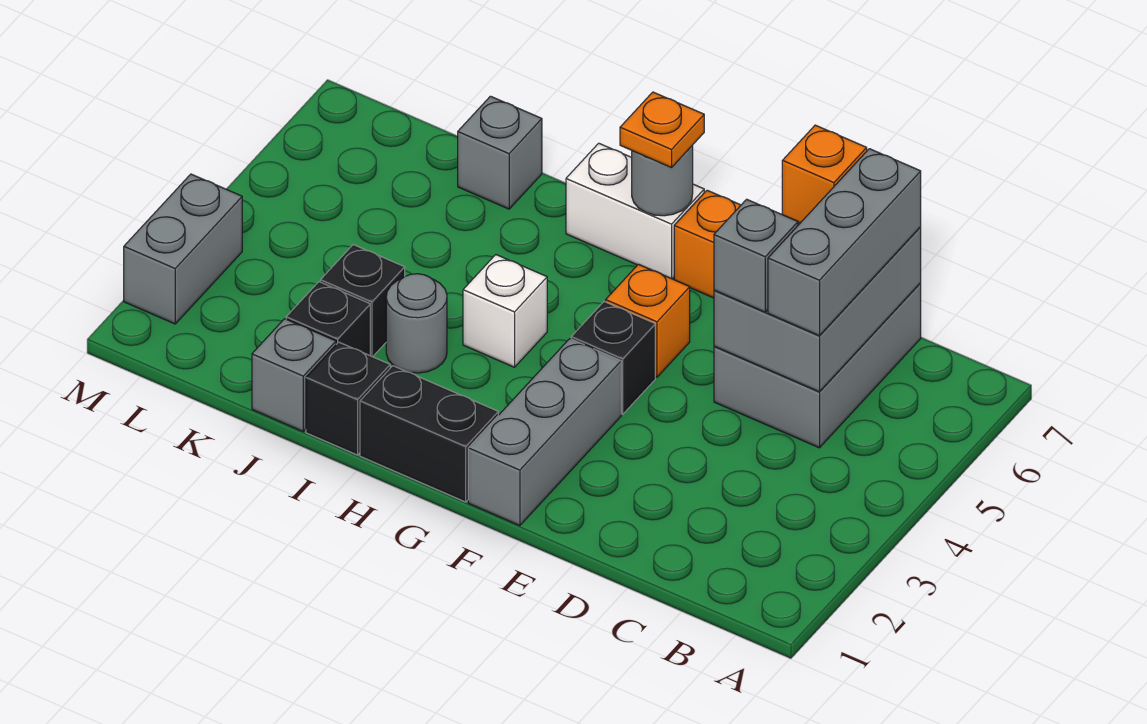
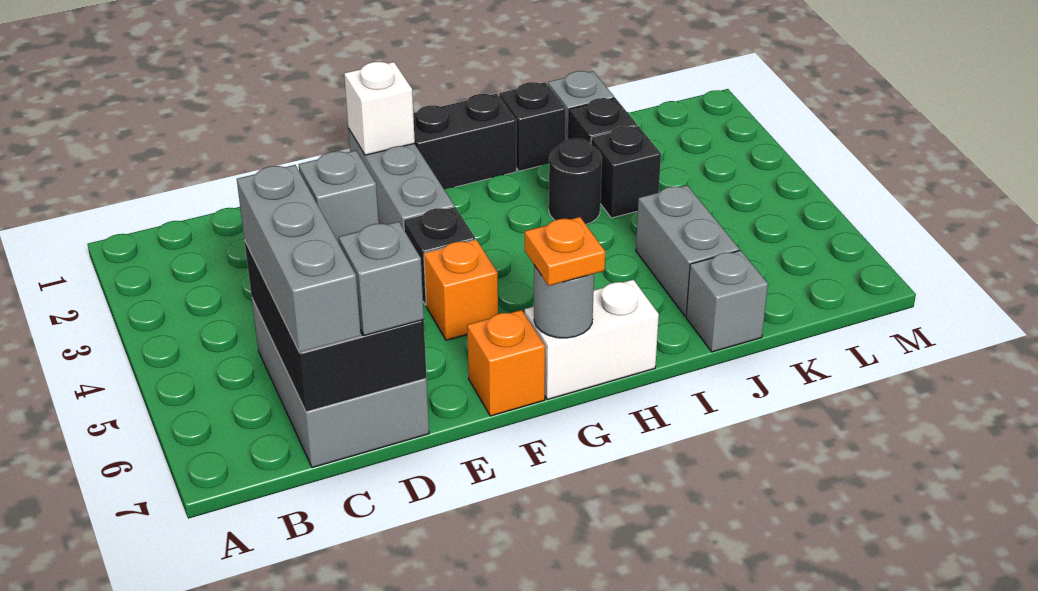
grey brick C5:D7 level 2 -> black brick C5:D7 level 2
orange brick D7 level 3 -> grey brick D7 level 3
white brick H4 level 1 -> white brick F1 level 2
grey round brick I3 level 1 -> black round brick I3 level 1
grey brick M2:M3 level 1 -> grey brick J5:J6 level 1

